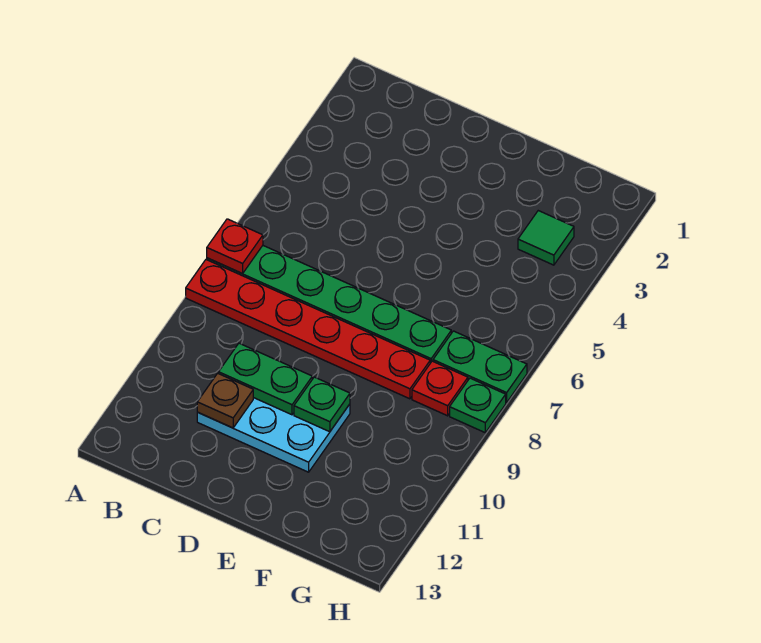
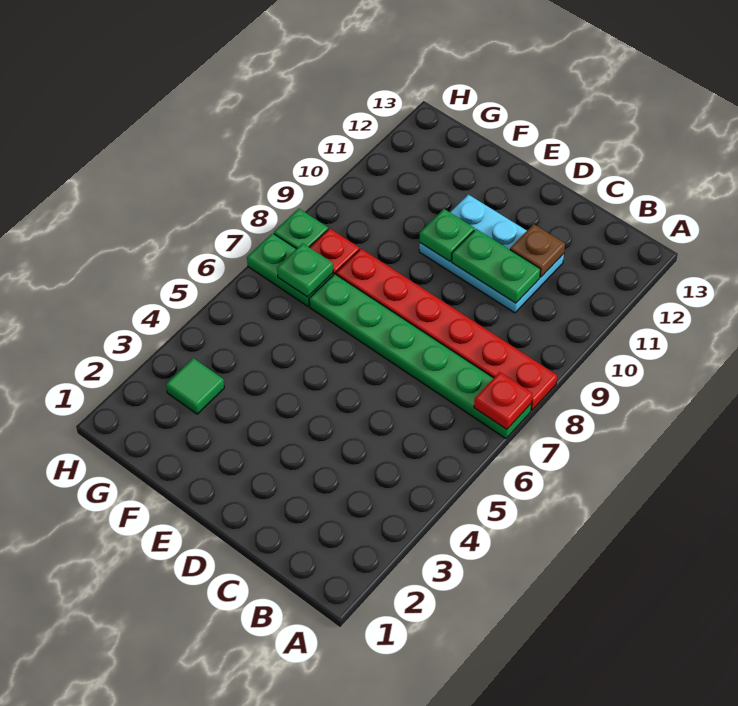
none -> green plate G7 level 2

